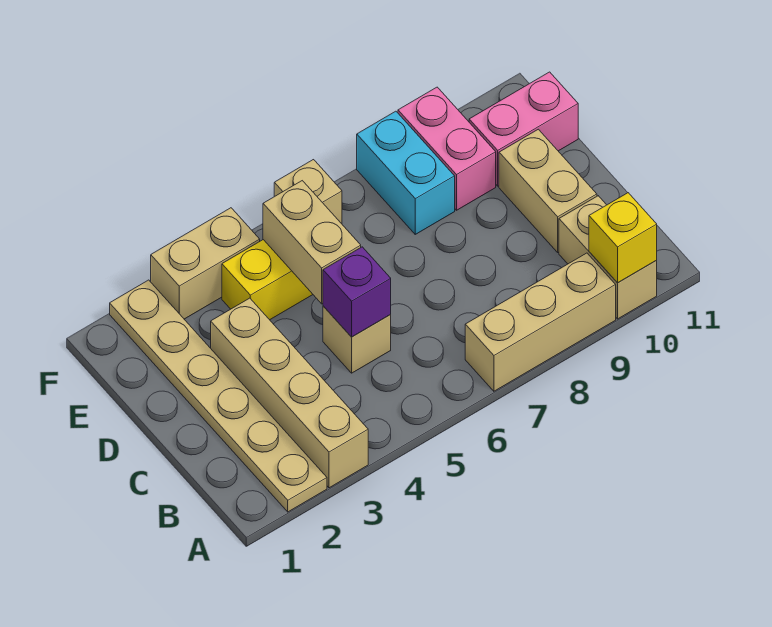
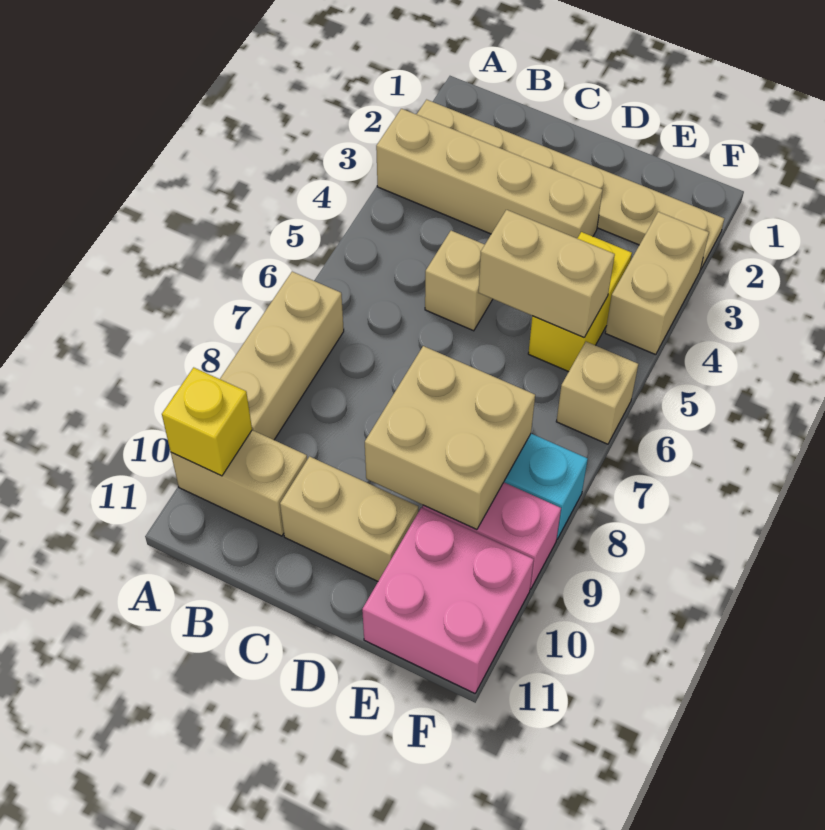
purple brick C5 level 2 -> none
none -> tan brick D8:E9 level 2
pink brick E10:E11 level 1 -> pink brick E10:F11 level 1

